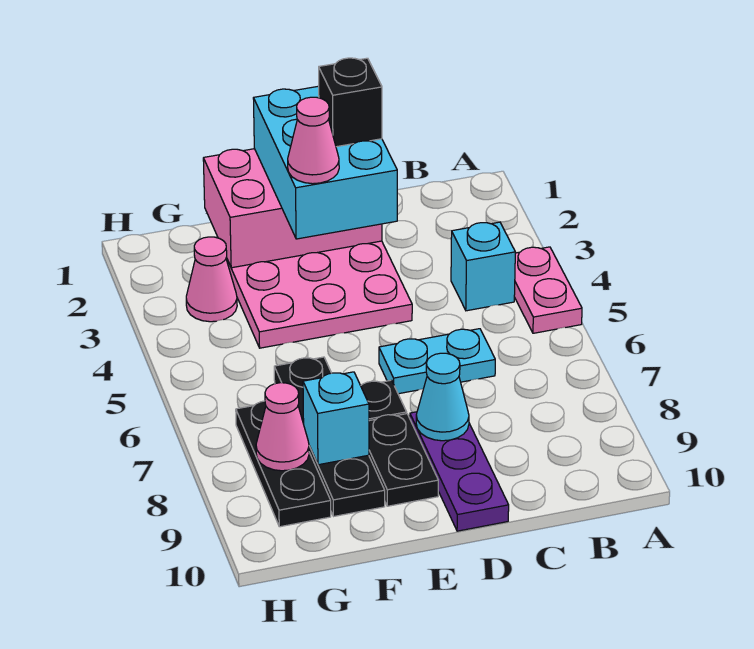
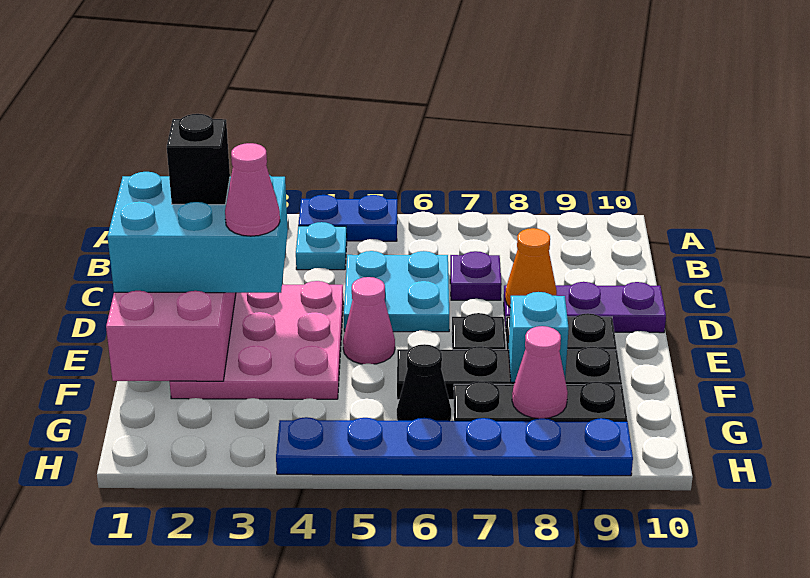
pink plate A4:A5 level 1 -> blue plate A4:A5 level 1
cyan brick B4 level 1 -> cyan plate B4 level 1
cyan plate C6:D6 level 1 -> cyan plate C5:D6 level 1
none -> purple plate C7 level 1
cyan cone D8 level 2 -> orange cone D8 level 2
pink cone G3 level 1 -> pink cone E5 level 1
none -> black cone G6 level 1
none -> blue plate H4:H9 level 1

